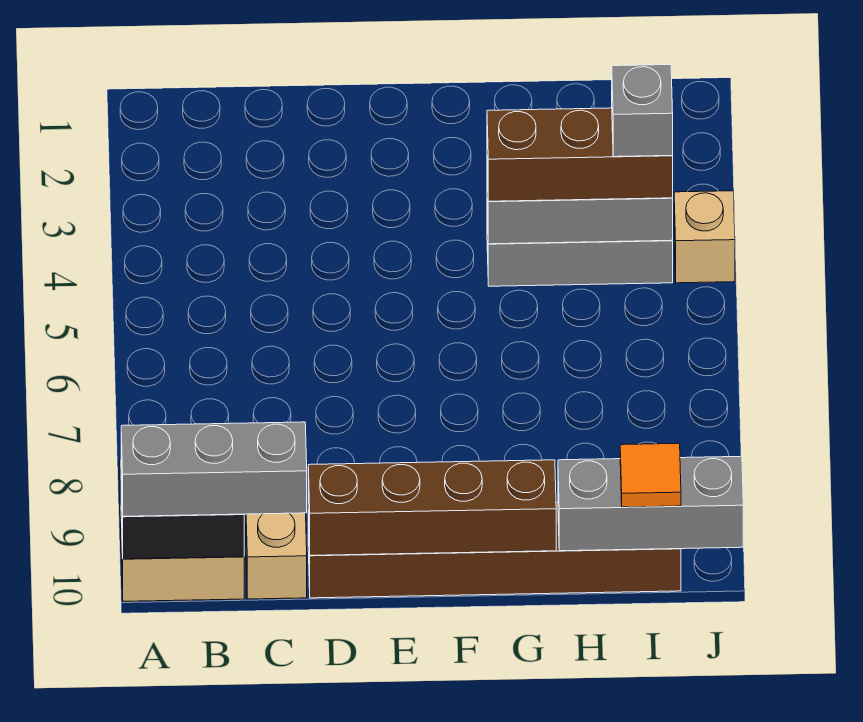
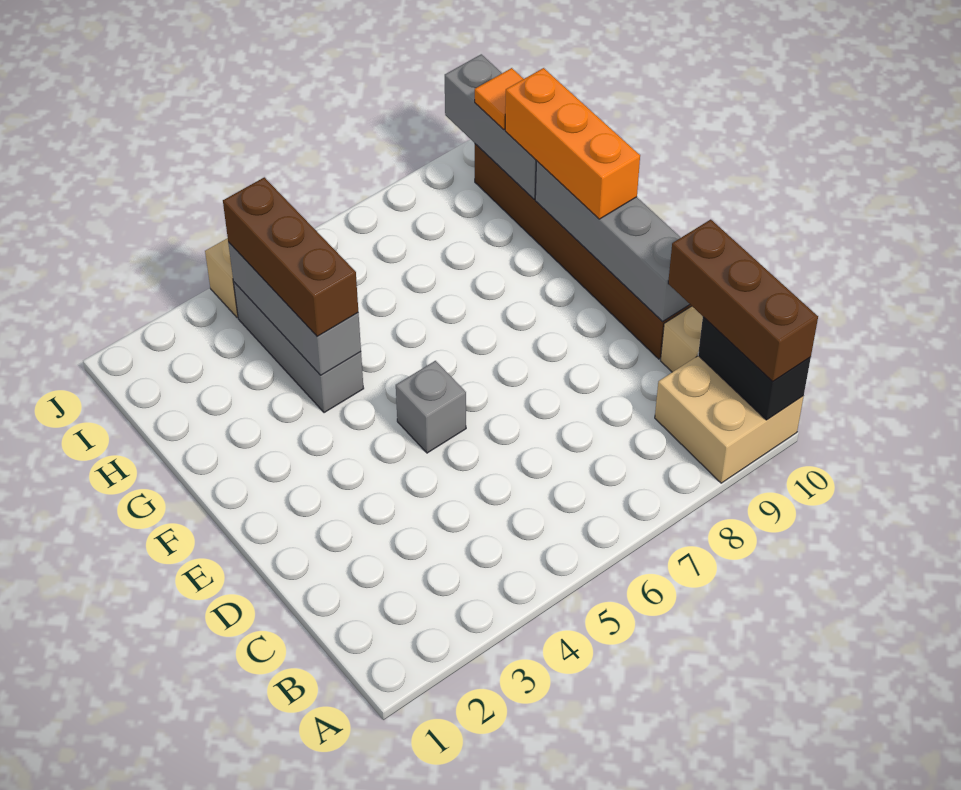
grey brick A10:C10 level 3 -> brown brick A10:C10 level 3
brown brick D10:G10 level 2 -> grey brick D10:G10 level 2
none -> orange brick F10:H10 level 3
grey brick I4 level 4 -> grey brick E5 level 1

